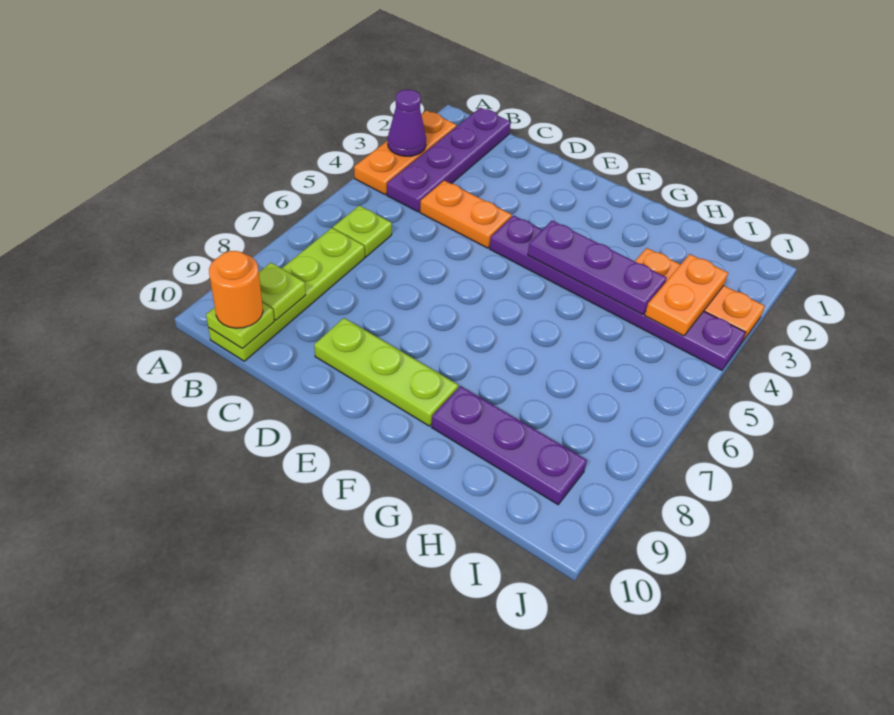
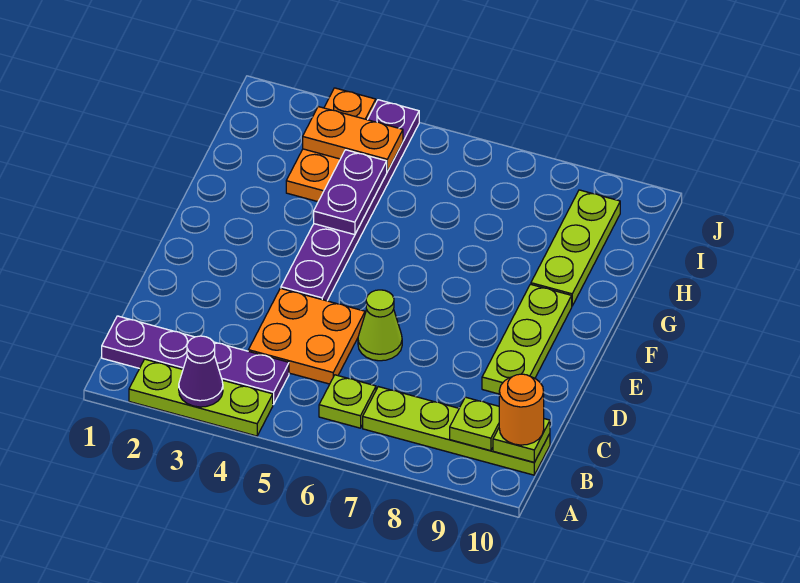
orange plate A2:A4 level 1 -> lime plate A2:A4 level 1
orange plate C4:D4 level 1 -> orange plate C4:D5 level 1
none -> lime cone D6 level 1
purple plate F4:H4 level 2 -> purple plate G4:H4 level 2
purple plate G9:I9 level 1 -> lime plate G9:I9 level 1

